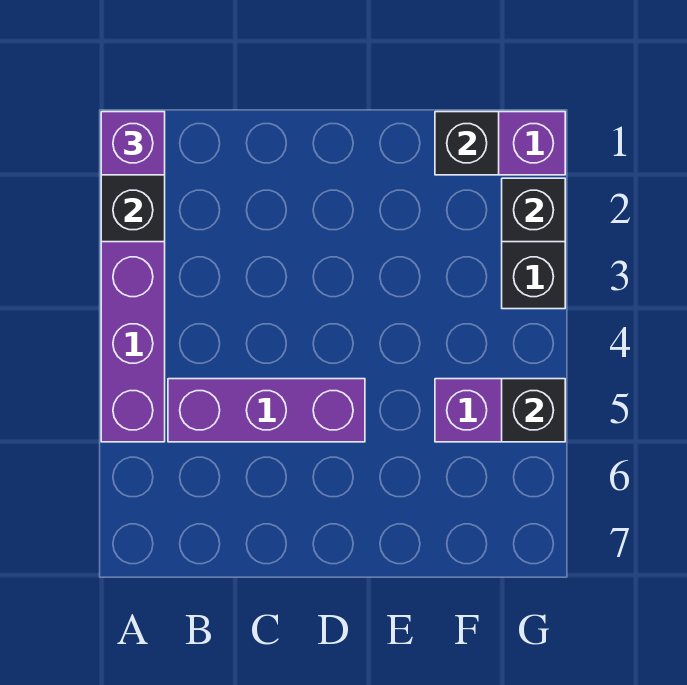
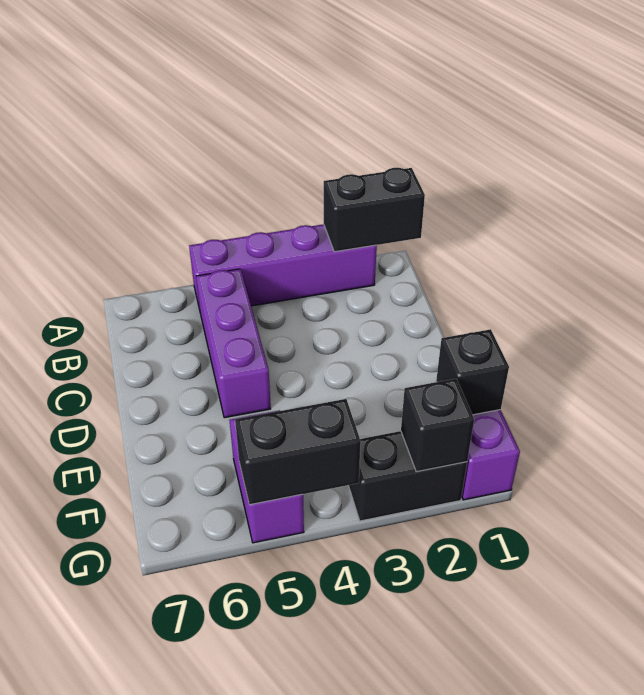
purple brick A1 level 3 -> none
black brick G5 level 2 -> black brick G4:G5 level 2

